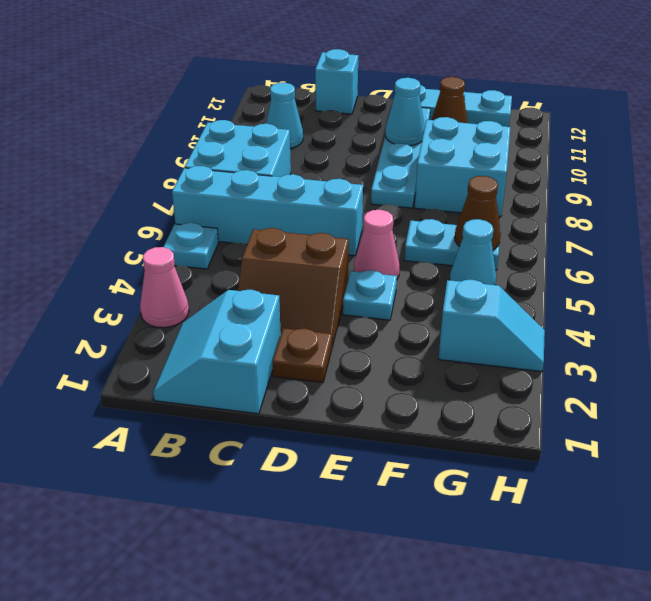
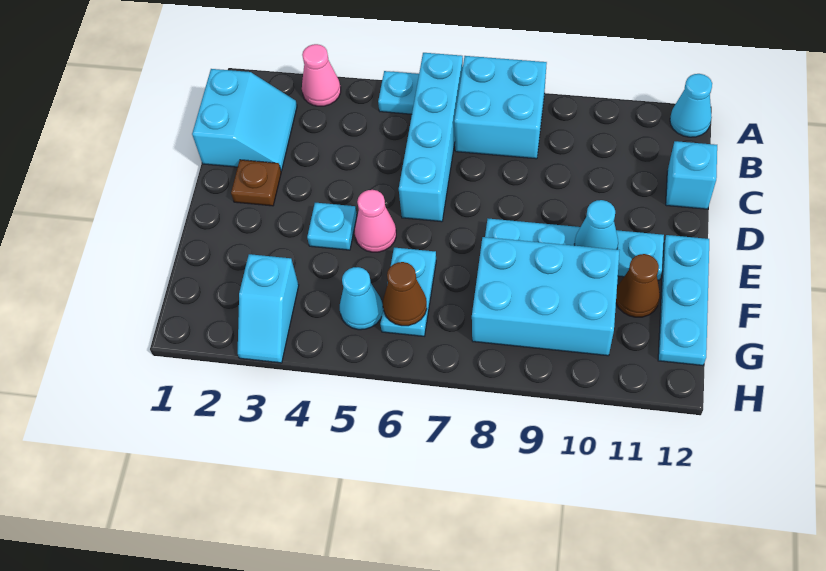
cyan slope B1:C2 level 1 top C -> cyan slope B1:C2 level 1 top 1
cyan cone B10 level 1 -> cyan cone A12 level 1
brown slope C3:D4 level 1 top 4 -> none
cyan brick F8:G9 level 1 -> cyan brick F8:G10 level 1

